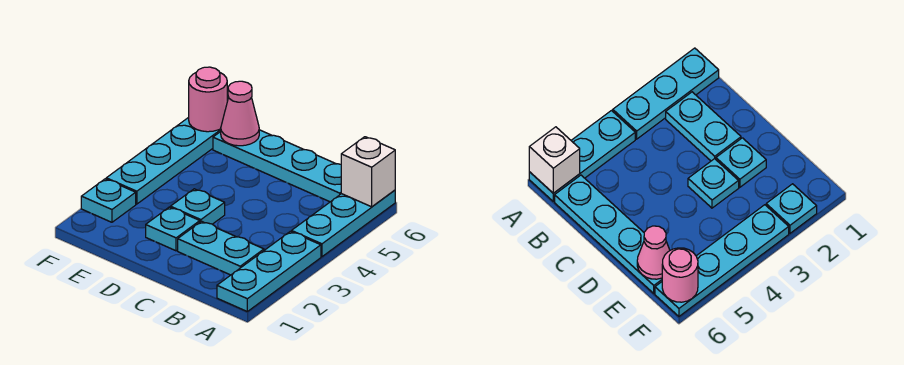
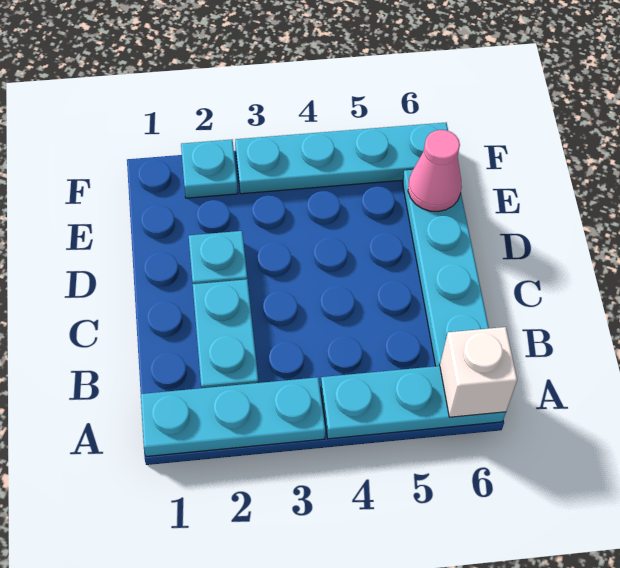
cyan plate D3 level 1 -> none
pink round brick F6 level 2 -> none

